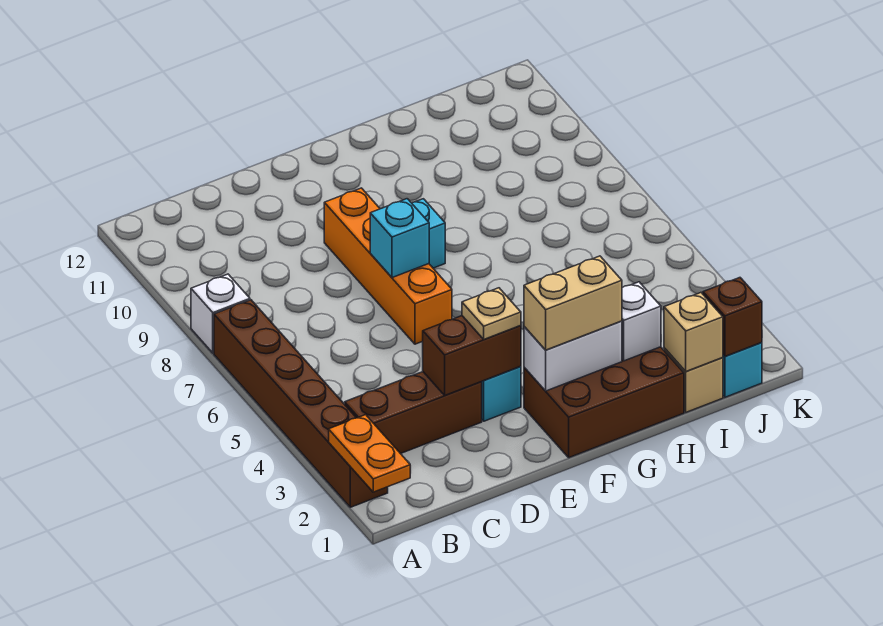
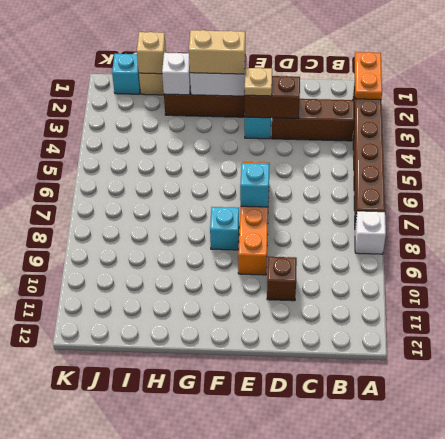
brown brick J1 level 2 -> brown brick D10 level 1

